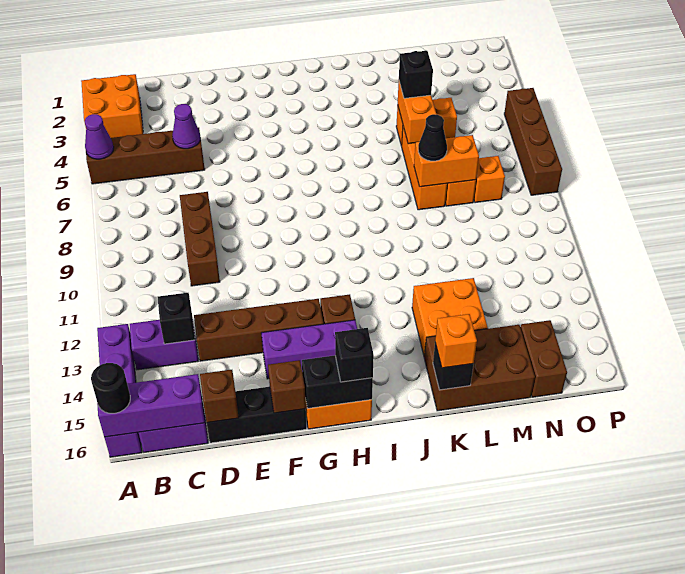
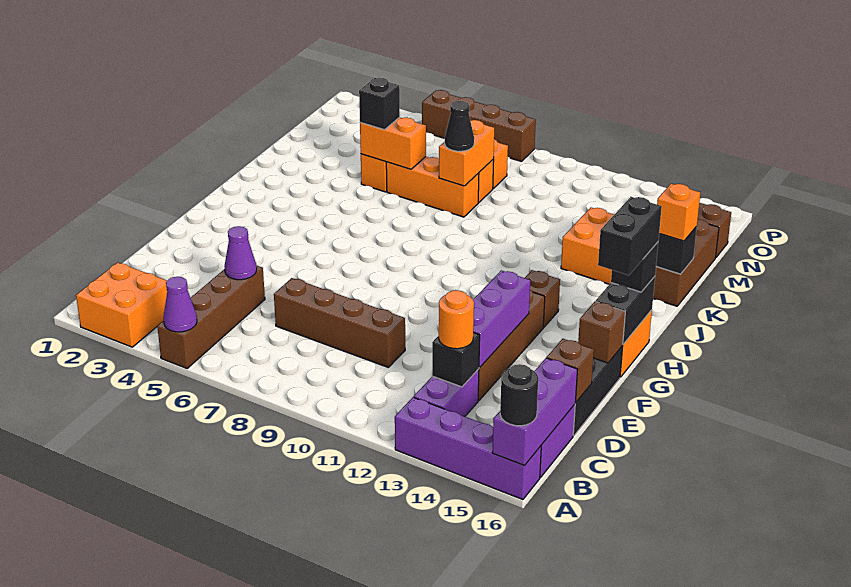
none -> orange round brick C13 level 3
brown brick D8:D10 level 1 -> brown brick D7:D10 level 1
purple brick F14:H14 level 1 -> purple brick D13:F13 level 2
none -> black brick G16:H16 level 4

